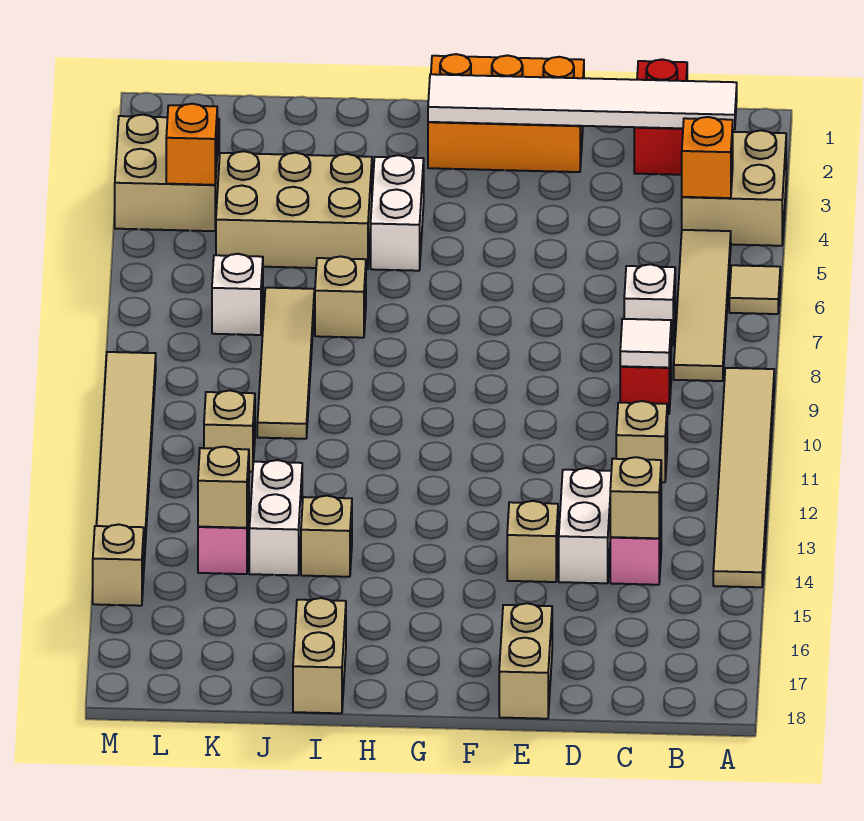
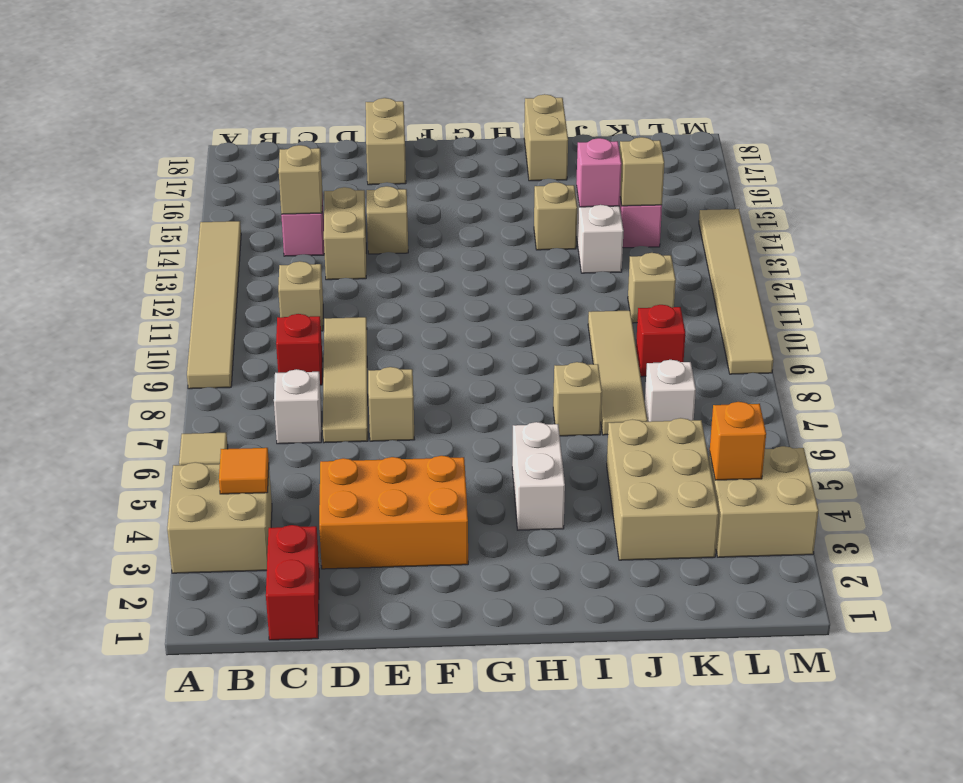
white tile B2:G2 level 2 -> none
orange brick B4 level 2 -> orange tile B4 level 2
tan tile B5:B8 level 1 -> tan tile D7:D10 level 1
white tile C9 level 2 -> none
white brick D13:D14 level 1 -> tan brick D13:D14 level 1
orange brick E1:G2 level 1 -> orange brick D3:F4 level 1
tan brick I4:K5 level 1 -> tan brick J3:K5 level 1
none -> pink brick J14 level 2
none -> red brick K9 level 1
tan brick M15 level 1 -> tan brick E7 level 1

